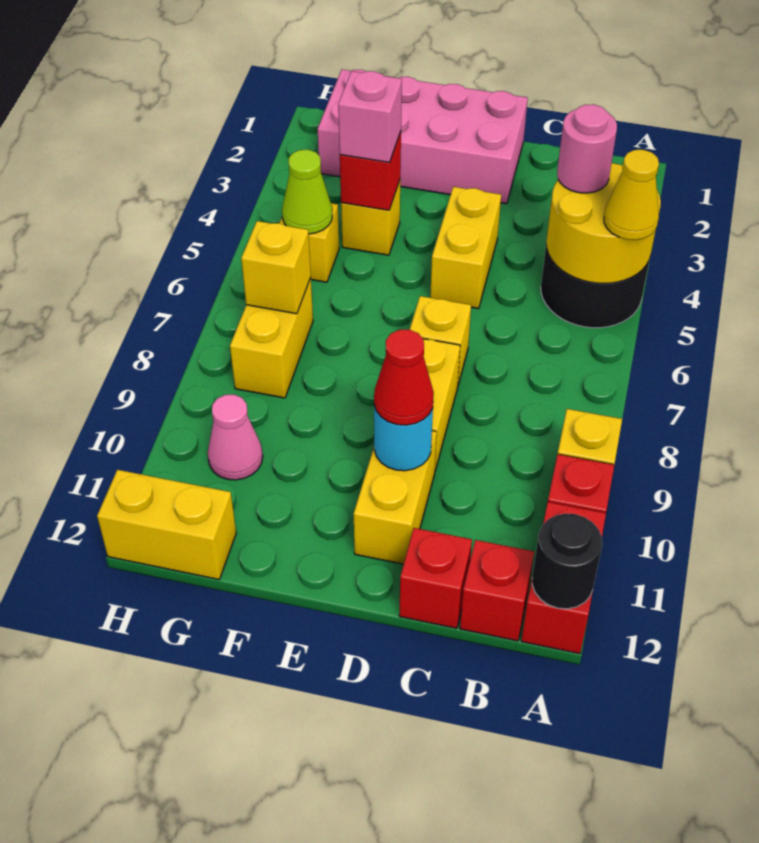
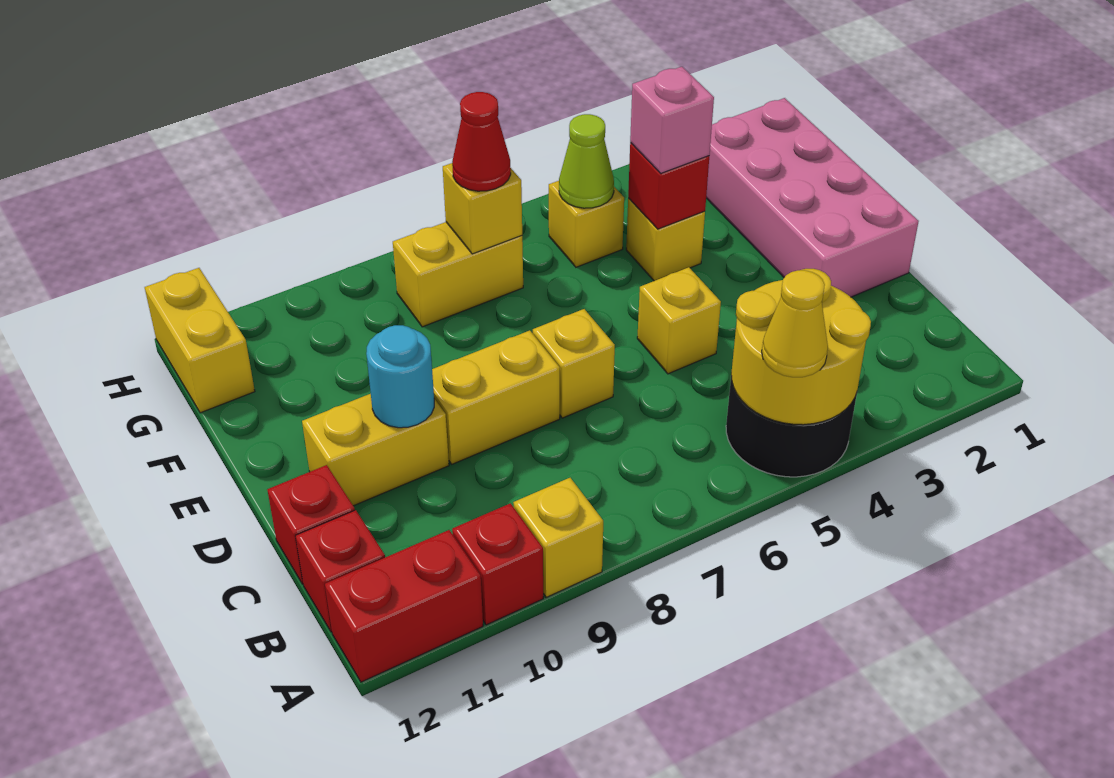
black round brick A12 level 2 -> none
pink round brick B4 level 3 -> none
yellow brick D4:D5 level 1 -> yellow brick D5 level 1
red cone D10 level 3 -> red cone G7 level 3
pink cone G10 level 1 -> none

